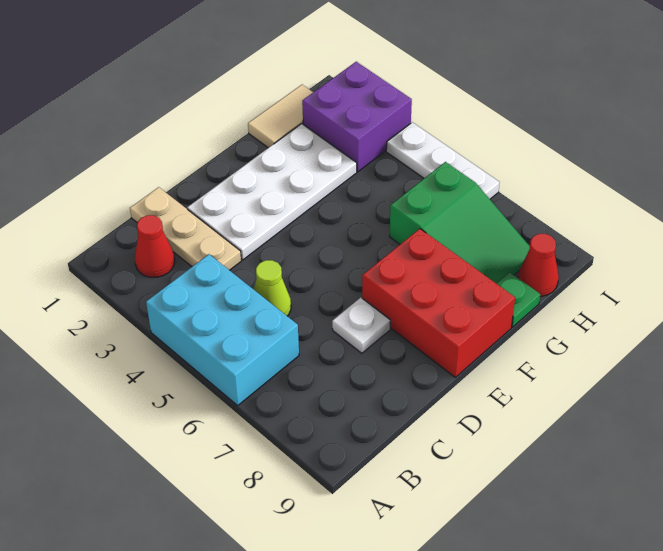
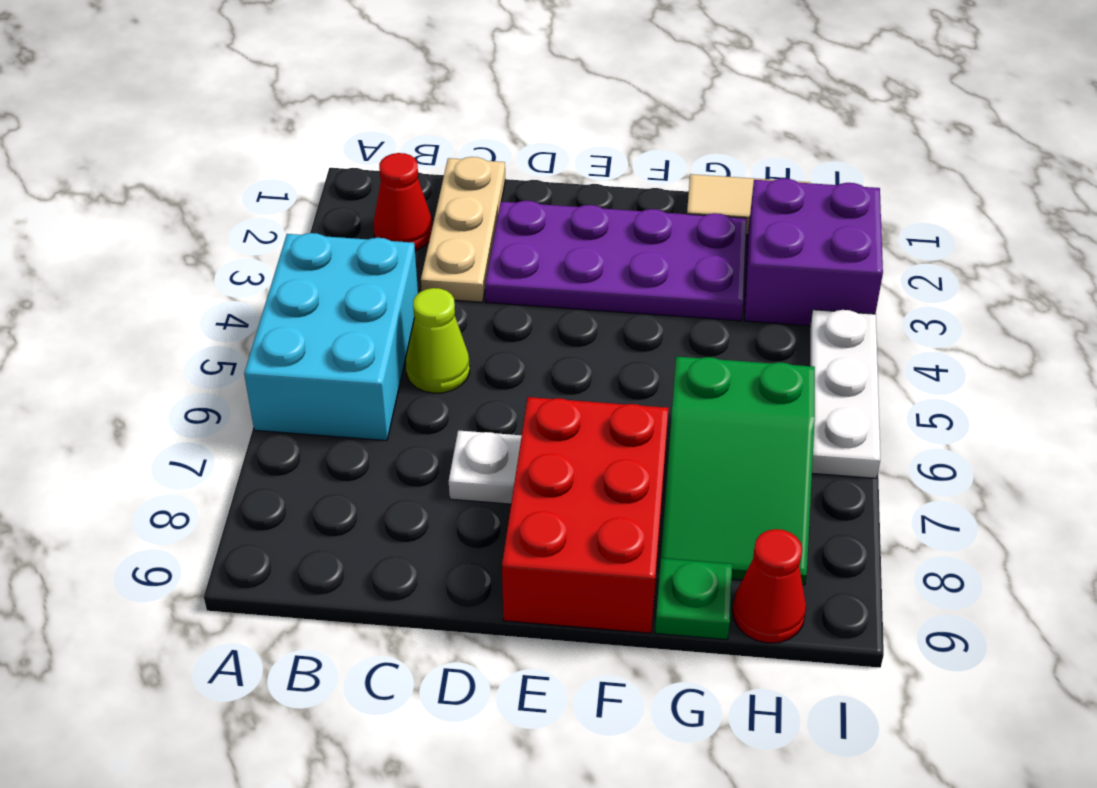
white plate D2:G3 level 1 -> purple plate D2:G3 level 1

